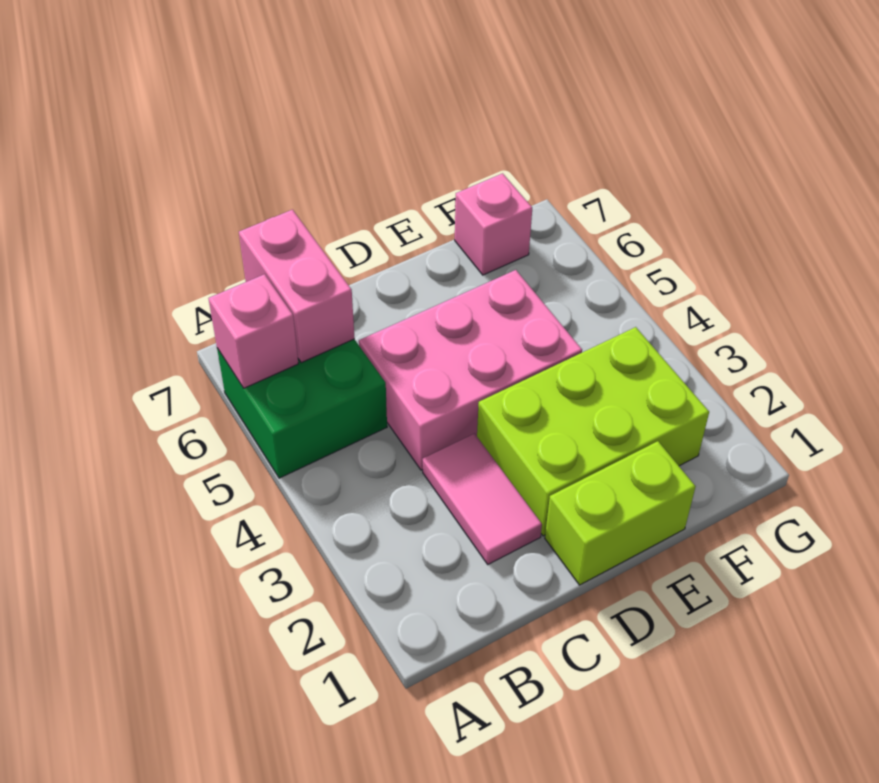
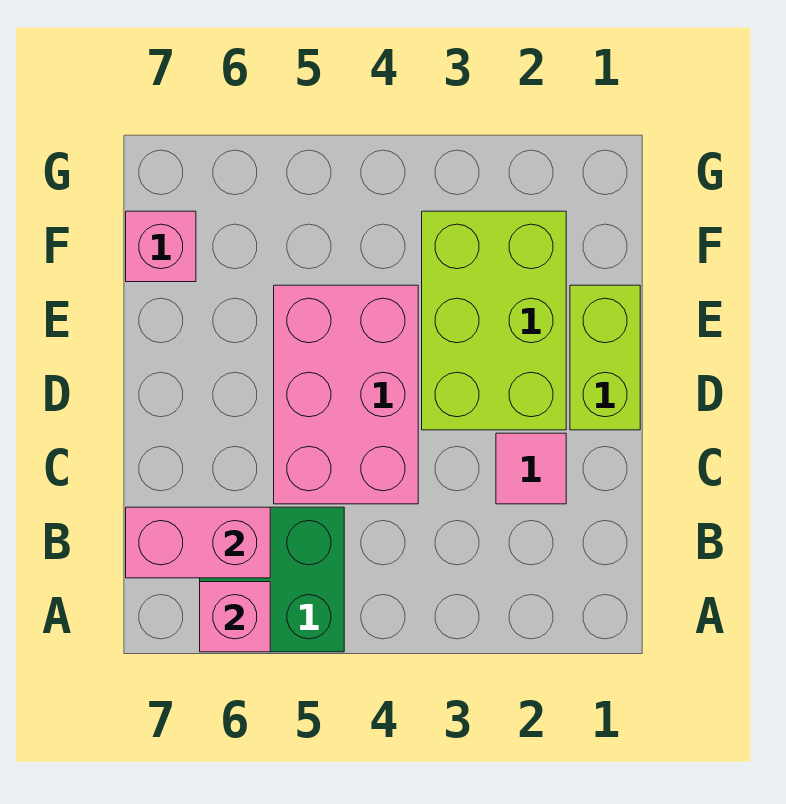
pink tile C2:C3 level 1 -> pink tile C2 level 1

